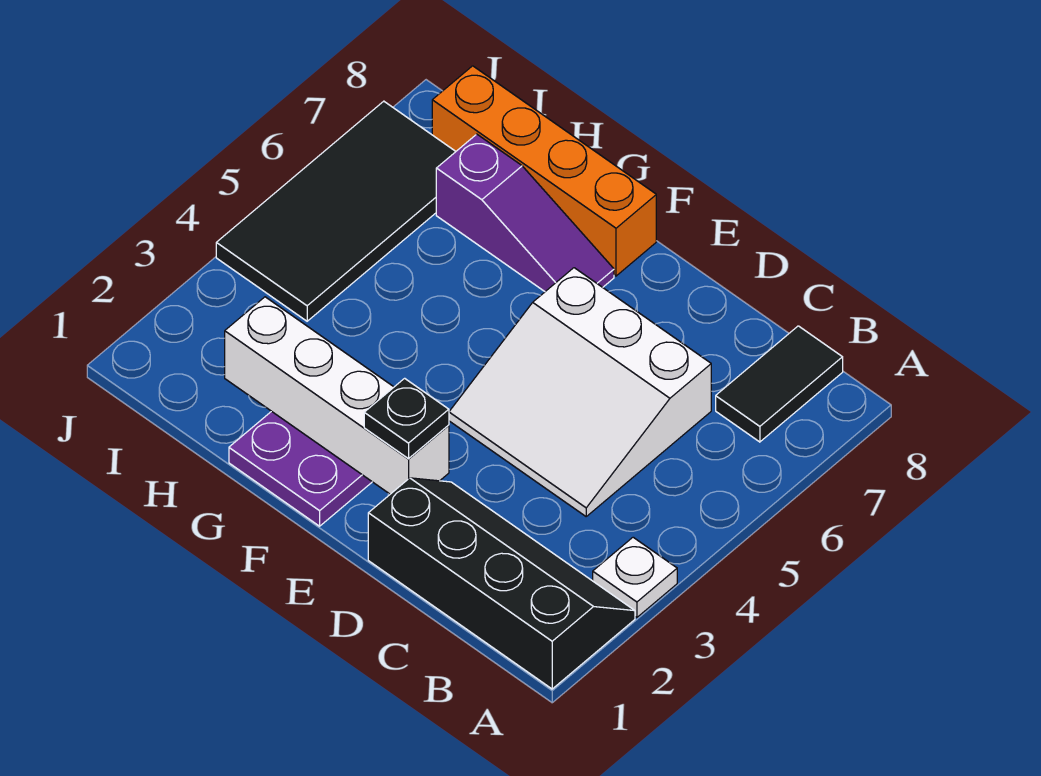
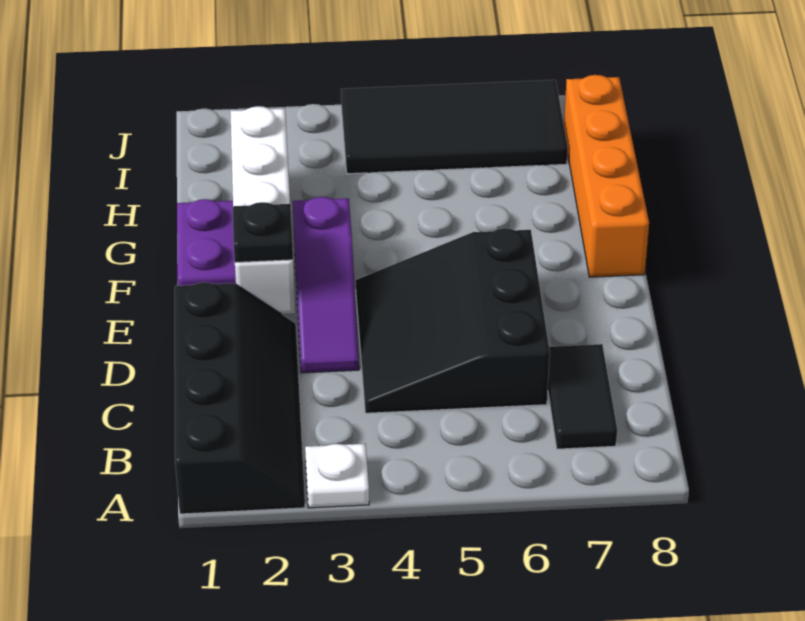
black tile B7:B8 level 1 -> black tile B7:C7 level 1
white slope C4:E6 level 1 top 6 -> black slope C4:E6 level 1 top 6
purple slope F7:H7 level 1 top H -> purple slope D3:F3 level 1 top F

